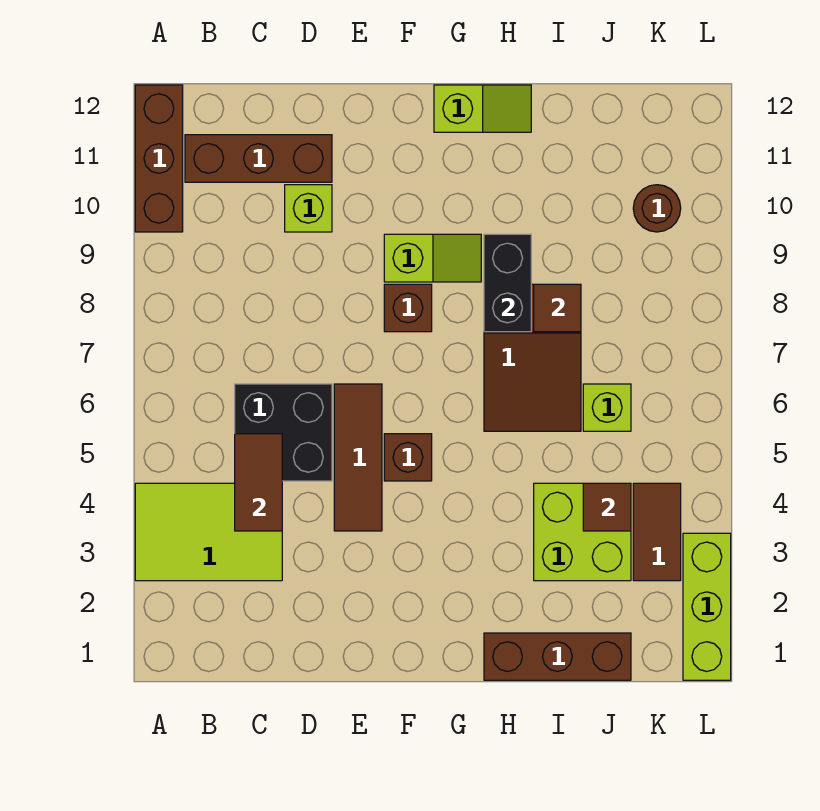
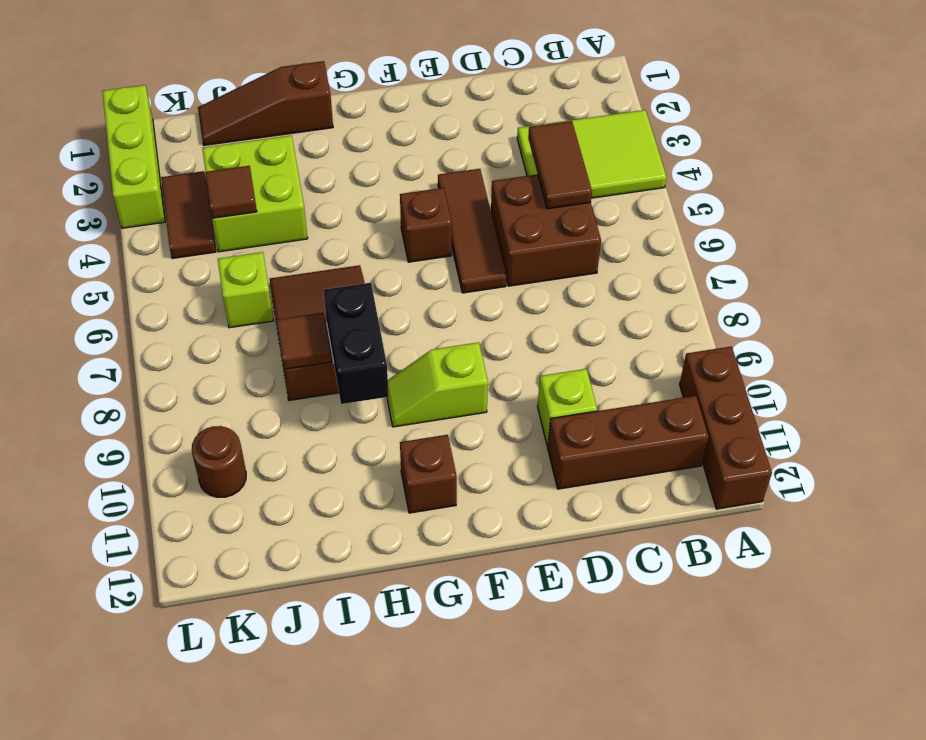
black brick C5:D6 level 1 -> brown brick C5:D6 level 1
brown brick F8 level 1 -> brown brick G11 level 1
lime slope G12:H12 level 1 top G -> none
brown brick H1:J1 level 1 -> brown slope H1:J1 level 1 top H

